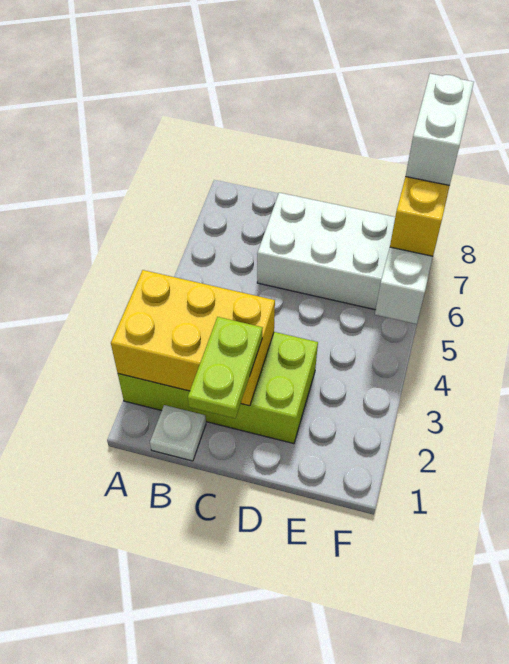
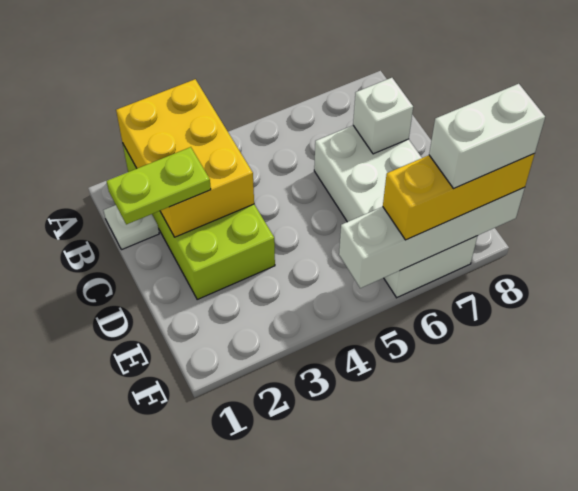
none -> white brick C7 level 2

